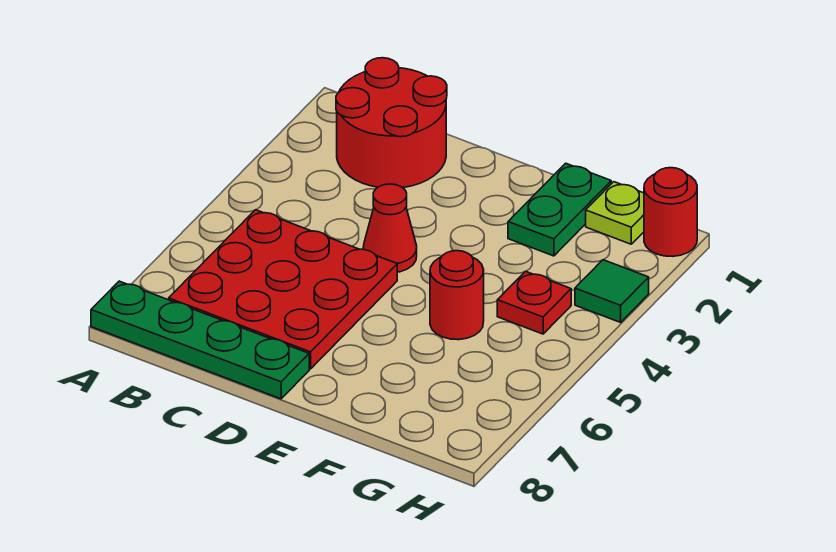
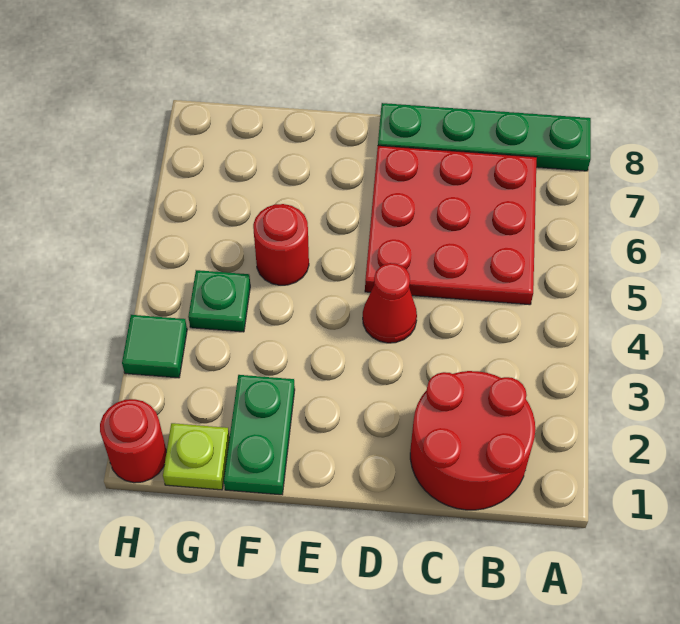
red plate G4 level 1 -> green plate G4 level 1

